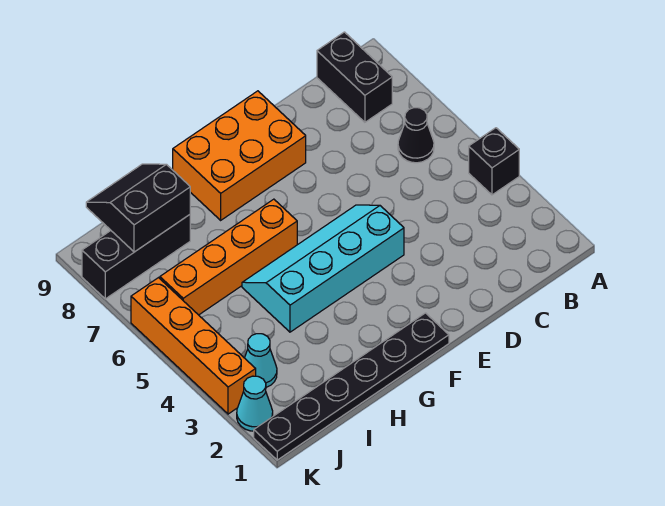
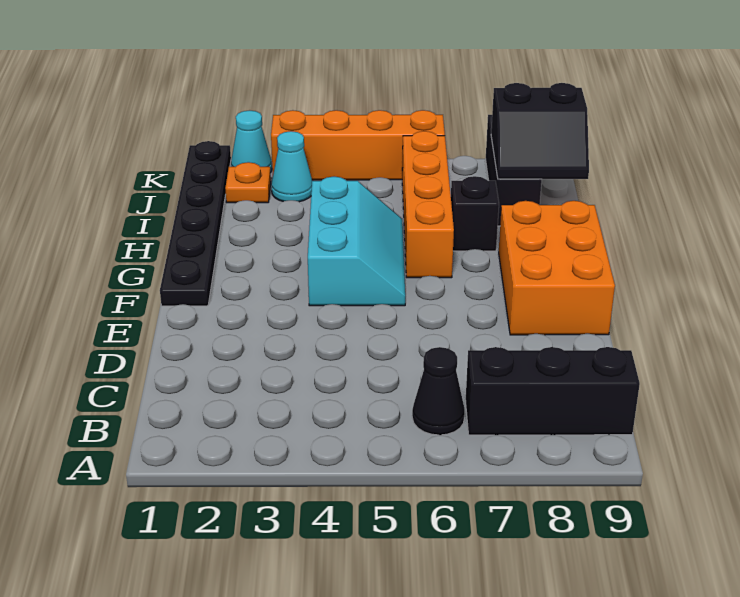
black brick A4 level 1 -> black brick H7 level 1
black brick B8:B9 level 1 -> black brick B7:B9 level 1
cyan slope E4:H5 level 1 top 4 -> cyan slope F4:H5 level 1 top 4
black slope I8:J9 level 2 top 8 -> black slope I8:J9 level 2 top J
none -> orange plate J2 level 1

